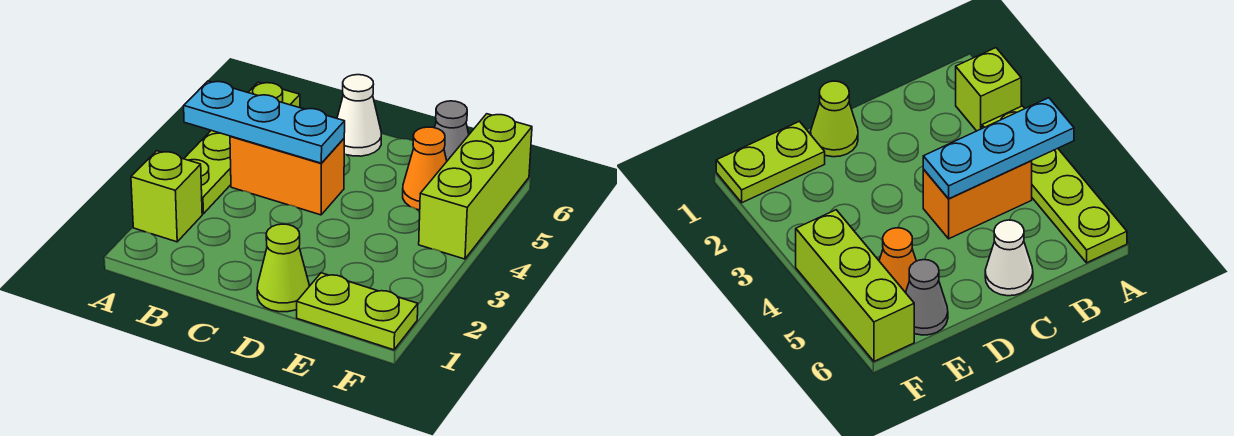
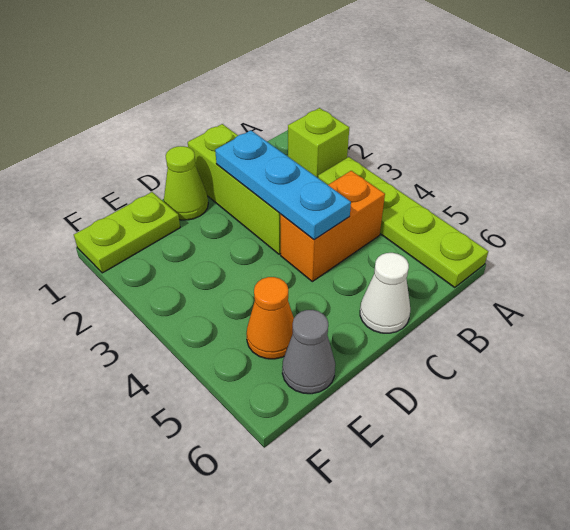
cyan plate A4:C4 level 2 -> cyan plate C2:C4 level 2
lime brick F4:F6 level 1 -> lime brick C1:C3 level 1

